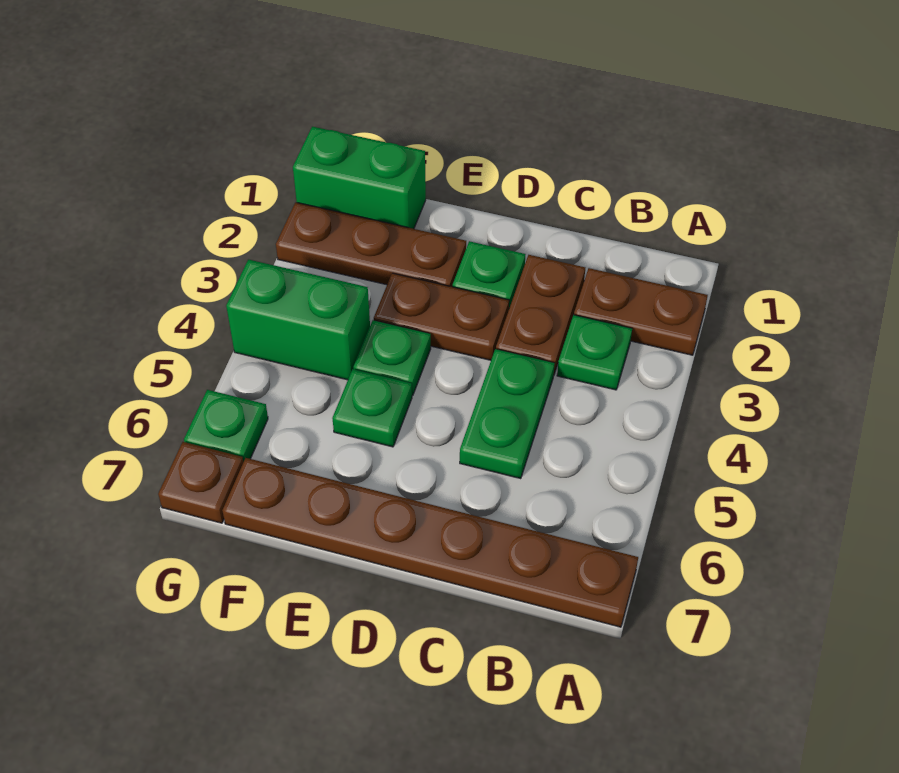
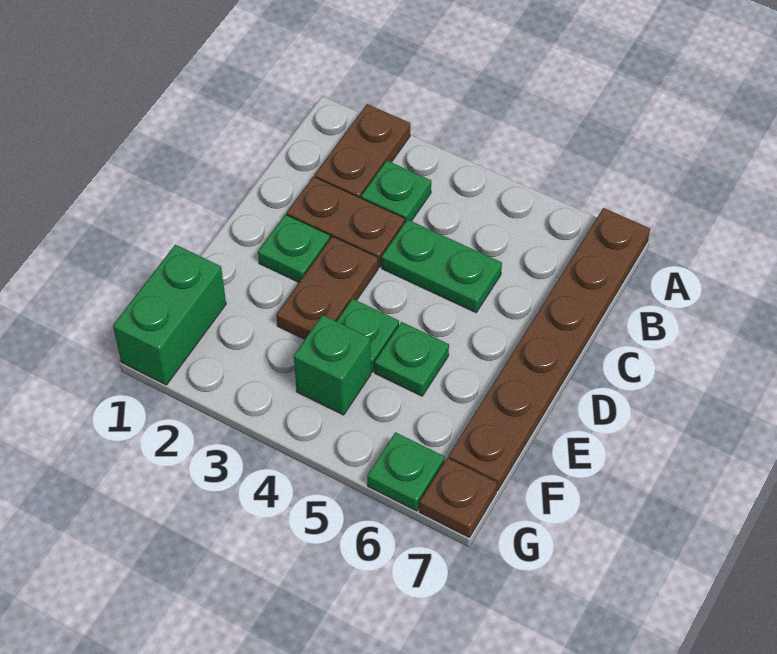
brown plate E2:G2 level 1 -> none
green brick F4:G4 level 1 -> green brick F4 level 1

